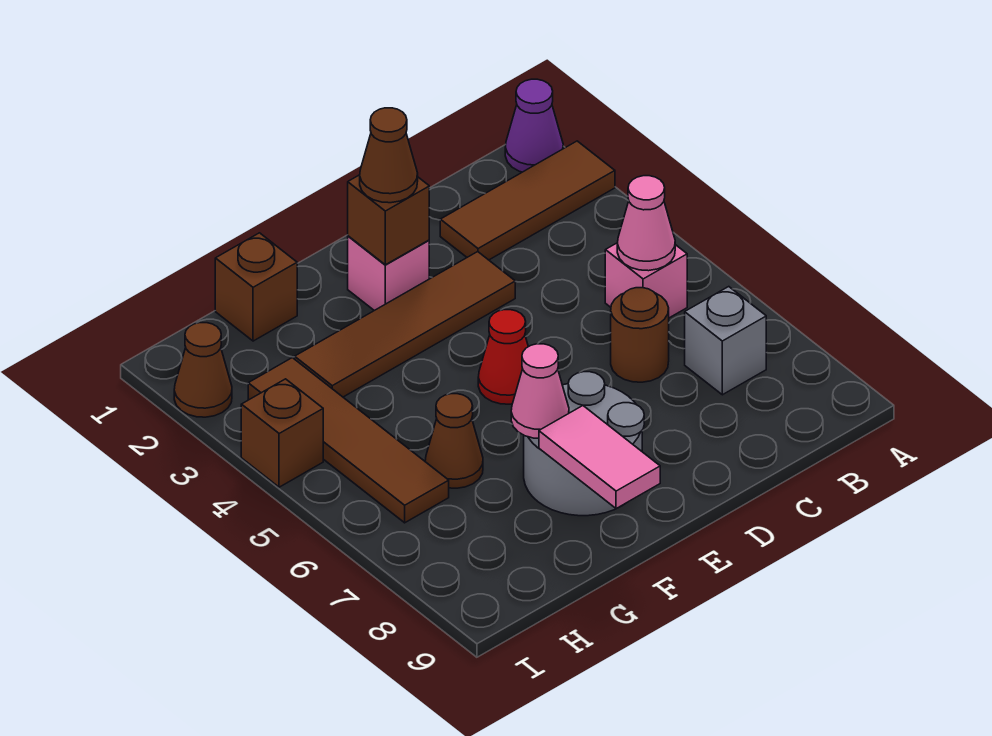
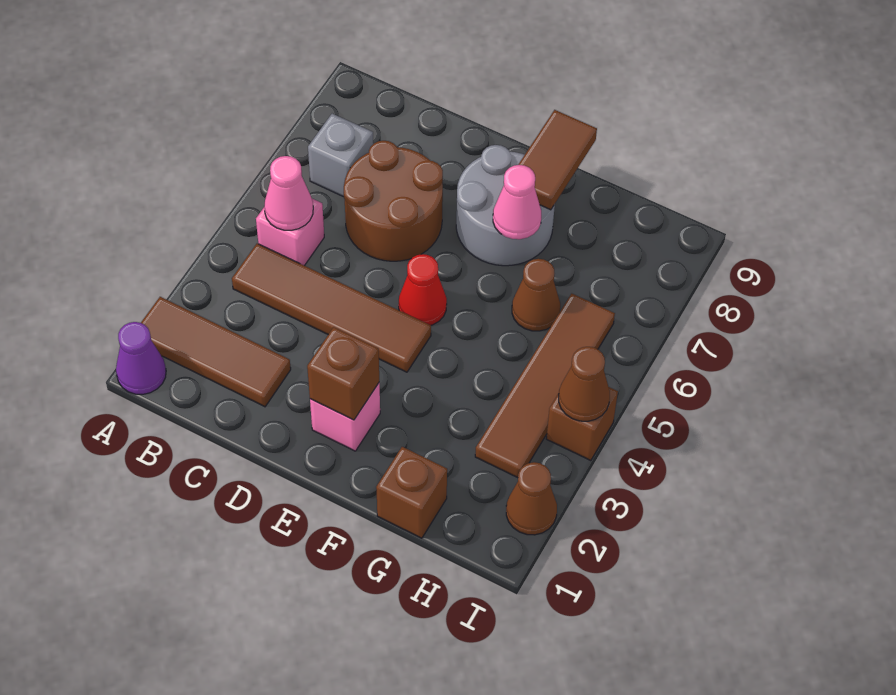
brown round brick C6 level 1 -> brown round brick C6:D7 level 1
brown tile D3:G3 level 1 -> brown tile B4:E4 level 1
brown cone E2 level 3 -> brown cone I4 level 2
pink tile F8:F9 level 2 -> brown tile F8:F9 level 2

